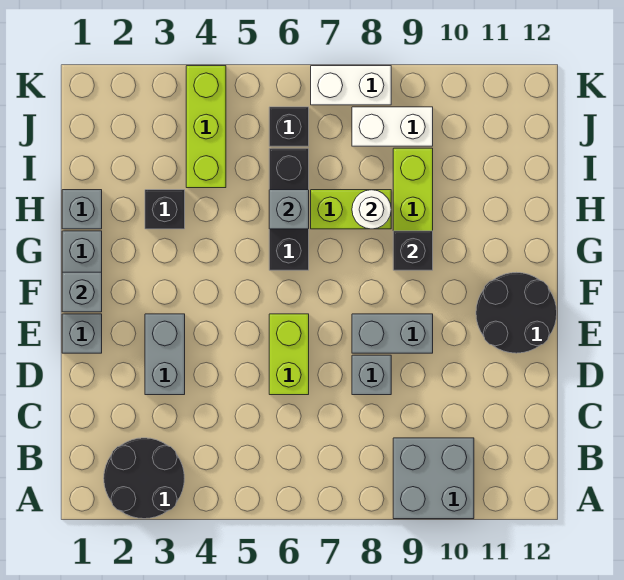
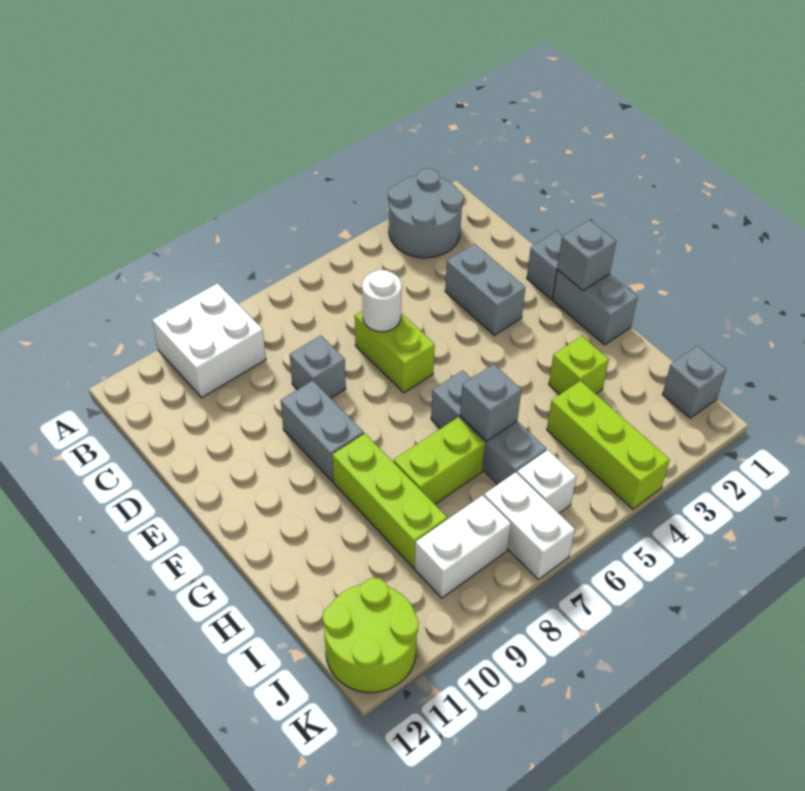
black round brick A2:B3 level 1 -> grey round brick A2:B3 level 1
grey brick A9:B10 level 1 -> white brick A9:B10 level 1
grey brick E8:E9 level 1 -> grey brick E9:F9 level 1
black round brick E11:F12 level 1 -> none
black brick G6:I6 level 1 -> grey brick G6:I6 level 1
black brick G9 level 2 -> none
grey brick H1 level 1 -> grey brick J1 level 1
black brick H3 level 1 -> lime brick H3 level 1
white round brick H8 level 2 -> white round brick D6 level 2
black brick J6 level 1 -> white brick J6 level 1
none -> lime round brick J11:K12 level 1
white brick K7:K8 level 1 -> white brick J7:K7 level 1

